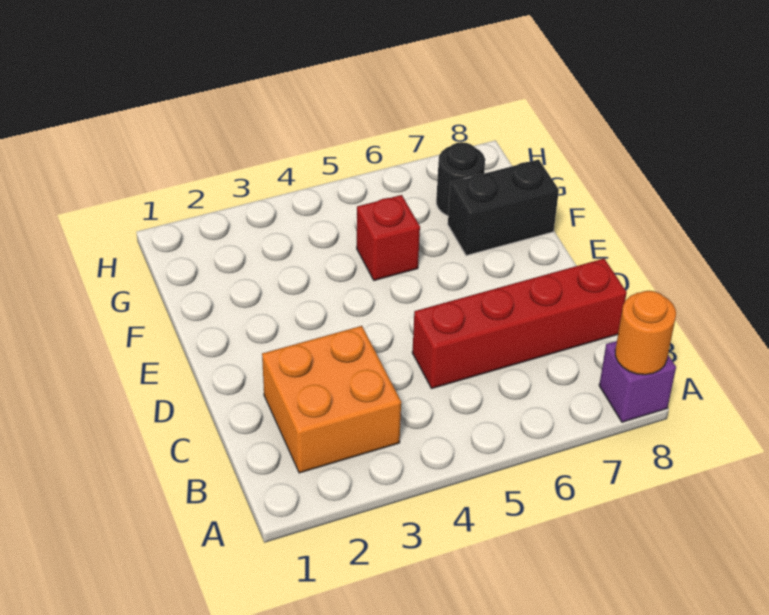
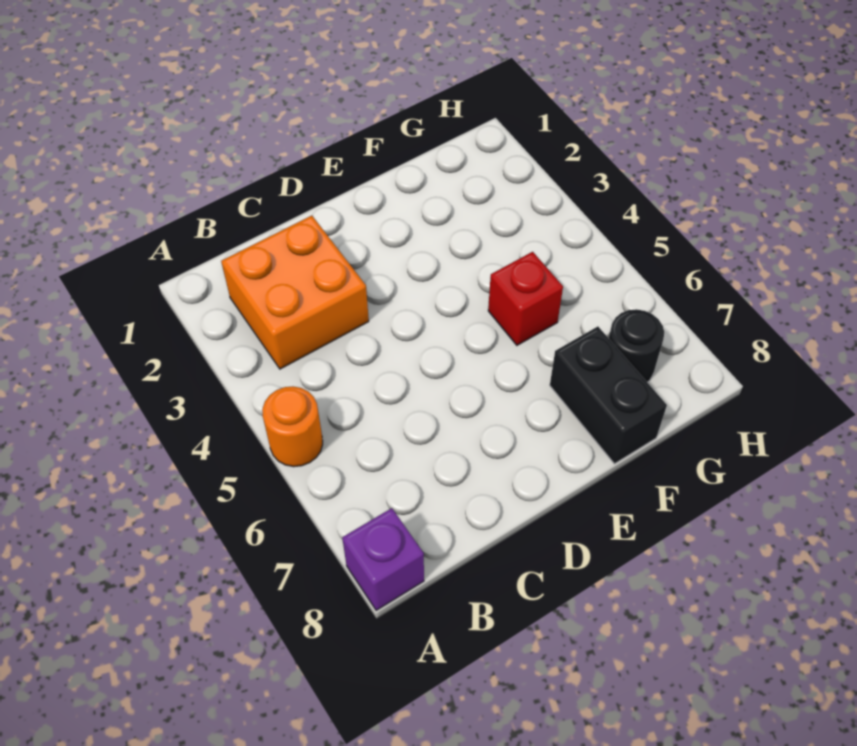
orange round brick A8 level 2 -> orange round brick A5 level 1
red brick C5:C8 level 1 -> none

